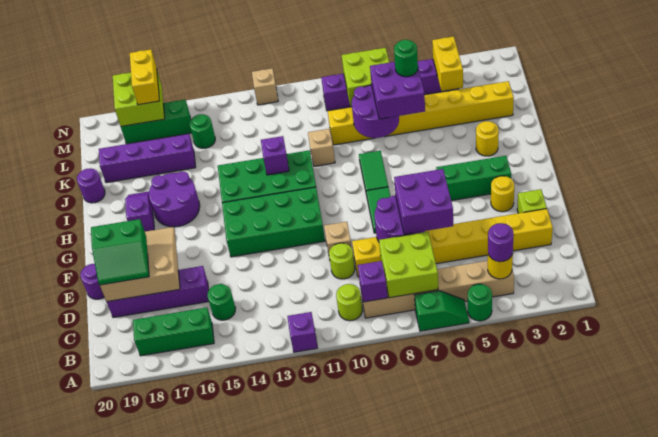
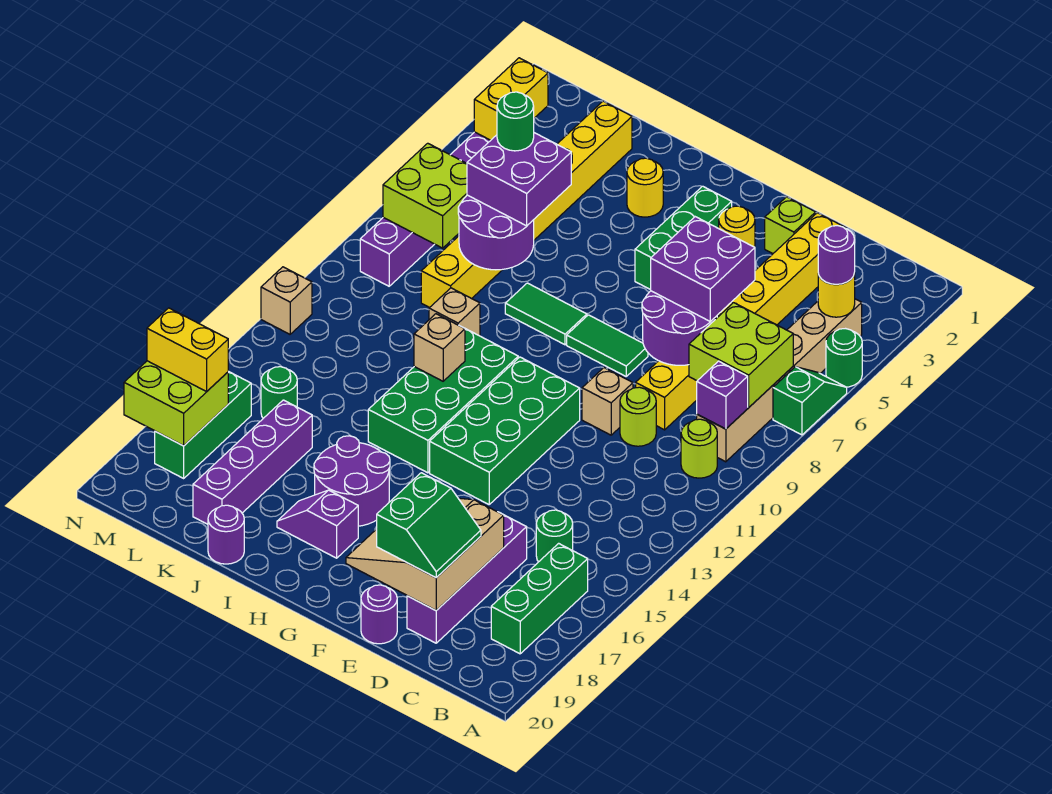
purple brick A12 level 1 -> none
purple brick I12 level 2 -> tan brick I12 level 2
yellow brick L4:M4 level 2 -> yellow brick M3:M4 level 2

